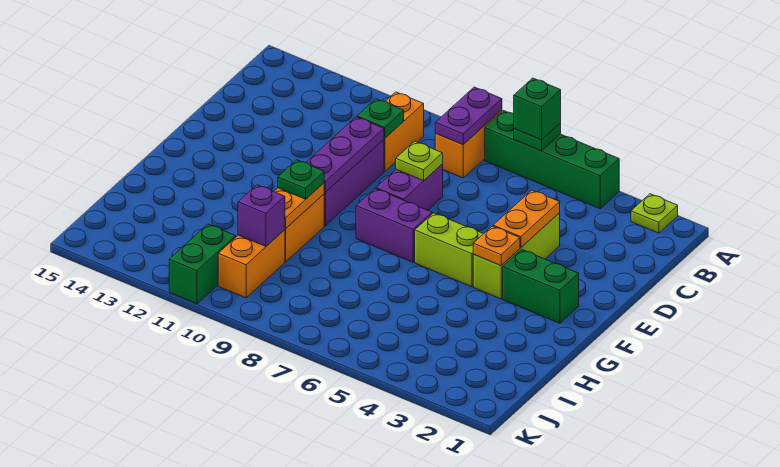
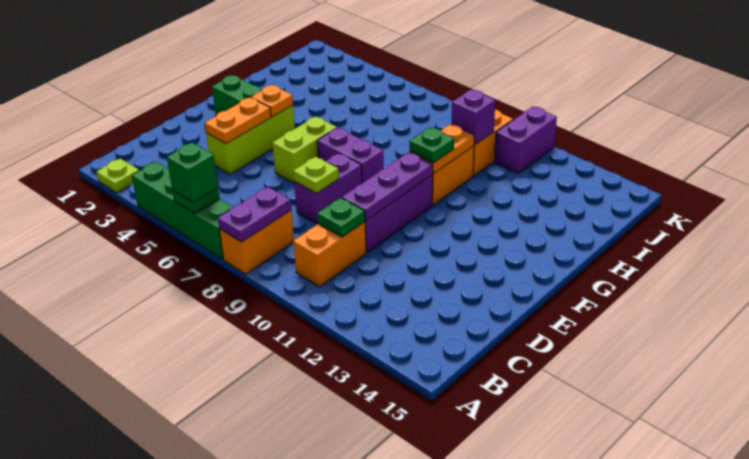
lime brick F5:F6 level 1 -> lime brick E6:F6 level 1
green brick J11:K11 level 1 -> purple brick J11:K11 level 1

